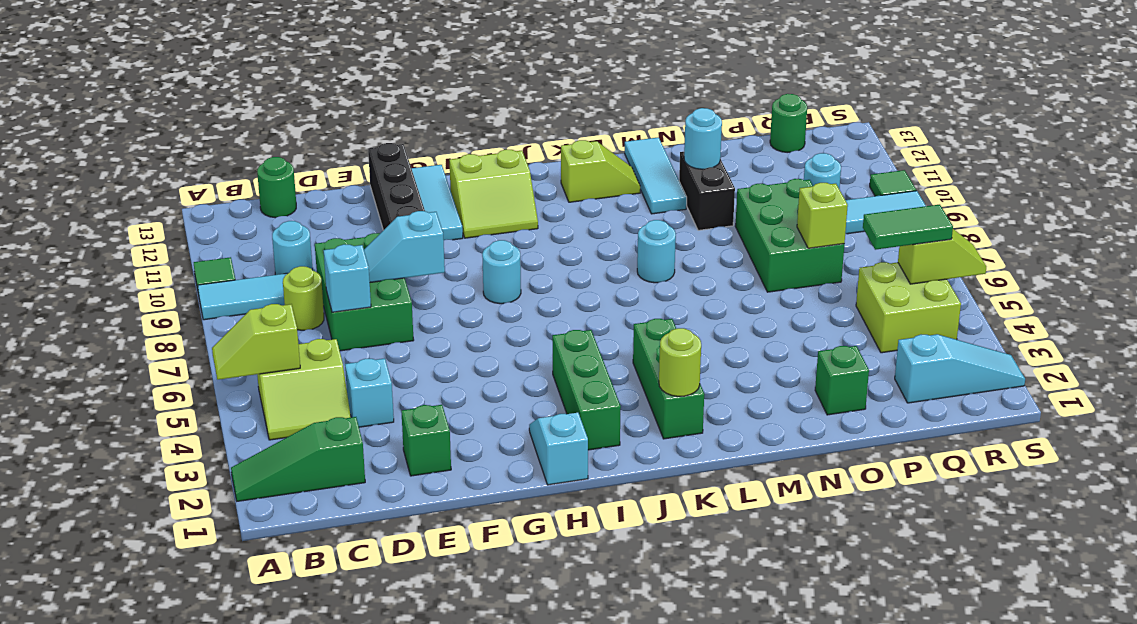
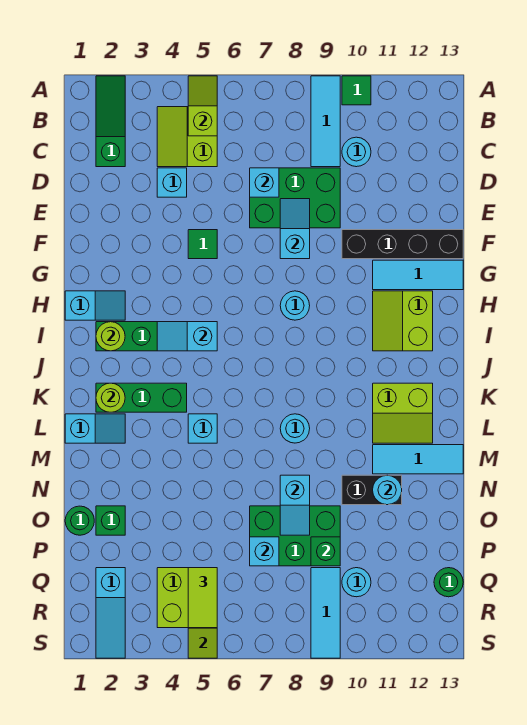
lime round brick C8 level 1 -> lime round brick I2 level 2
green round brick C13 level 1 -> green round brick O1 level 1
green brick E2 level 1 -> green brick P9 level 2
none -> cyan slope I4:I5 level 2 top 5
lime slope K12:L12 level 1 top K -> lime slope K11:L12 level 1 top K
none -> cyan slope L1:L2 level 1 top 1
none -> cyan brick L5 level 1
none -> cyan slope N8:O8 level 2 top N
lime brick P7 level 2 -> cyan brick P7 level 2
green tile Q5:R5 level 3 -> lime tile Q5:R5 level 3
green tile S10 level 1 -> green tile F5 level 1

